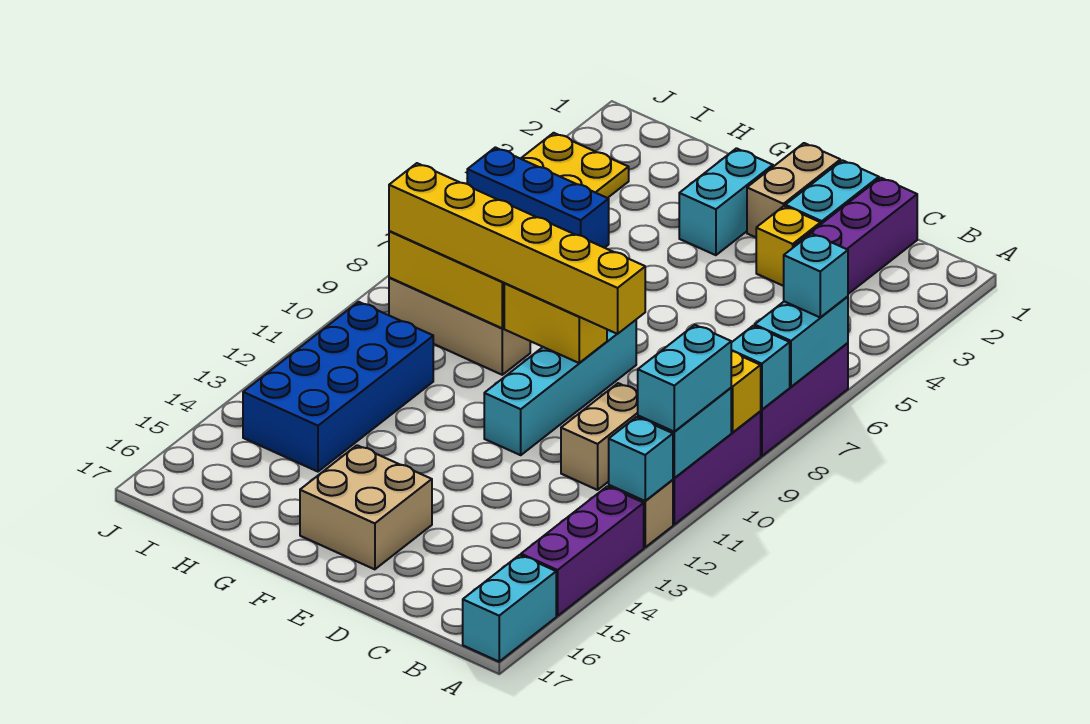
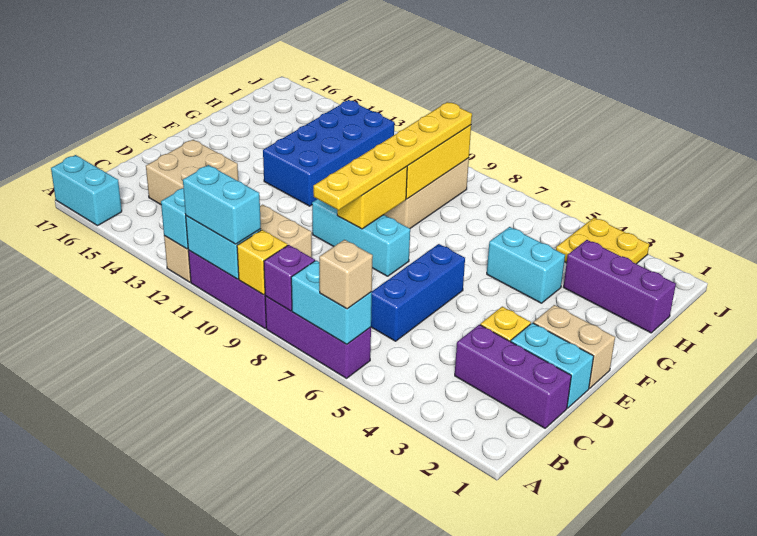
cyan brick A6 level 3 -> tan brick A6 level 3
cyan brick A8 level 2 -> purple brick A8 level 2
purple brick A13:A15 level 1 -> purple brick H1:H3 level 1
yellow brick D9:I9 level 3 -> yellow plate D9:I9 level 3
cyan brick E8:E11 level 1 -> cyan brick E8:E10 level 1
tan brick E15:F16 level 1 -> tan brick C14:D15 level 1
cyan brick F2:F3 level 1 -> cyan brick G4:G5 level 1
blue brick H5:J5 level 1 -> blue brick C6:E6 level 1
blue brick H11:I14 level 1 -> blue brick F12:I13 level 1

